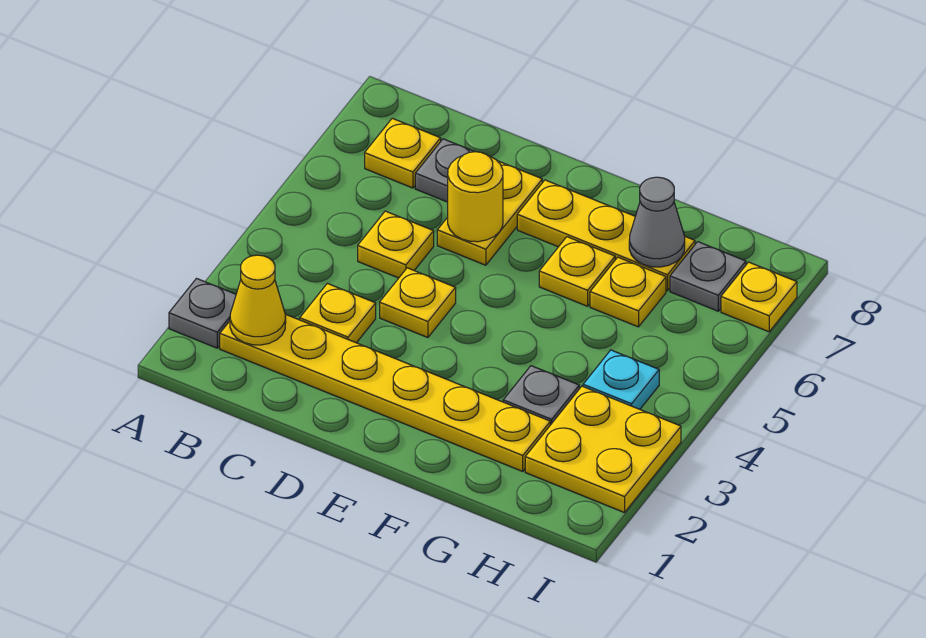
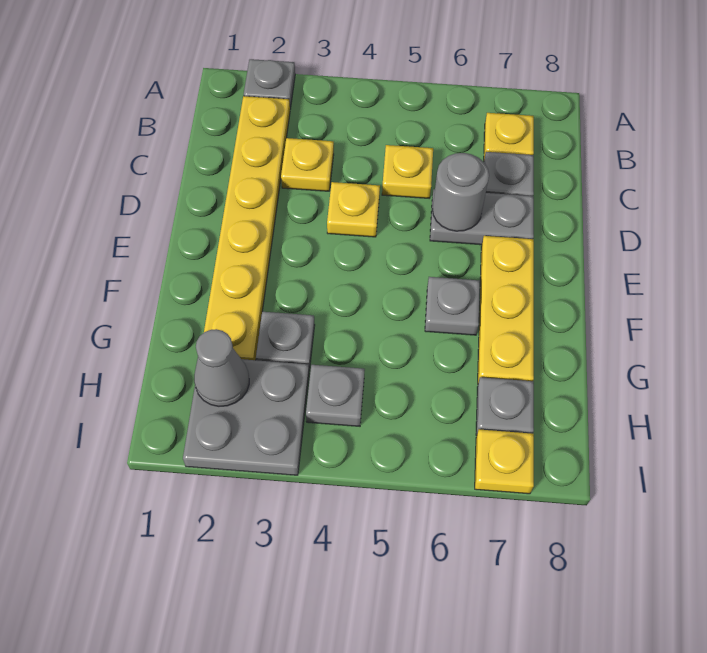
yellow cone B2 level 2 -> none
yellow plate D6:D7 level 1 -> grey plate D6:D7 level 1
yellow round brick D6 level 2 -> grey round brick D6 level 2
yellow plate F6 level 1 -> grey plate F6 level 1
yellow plate G6 level 1 -> none
grey cone G7 level 2 -> grey cone H2 level 2
yellow plate H2:I3 level 1 -> grey plate H2:I3 level 1
cyan plate H4 level 1 -> grey plate H4 level 1

